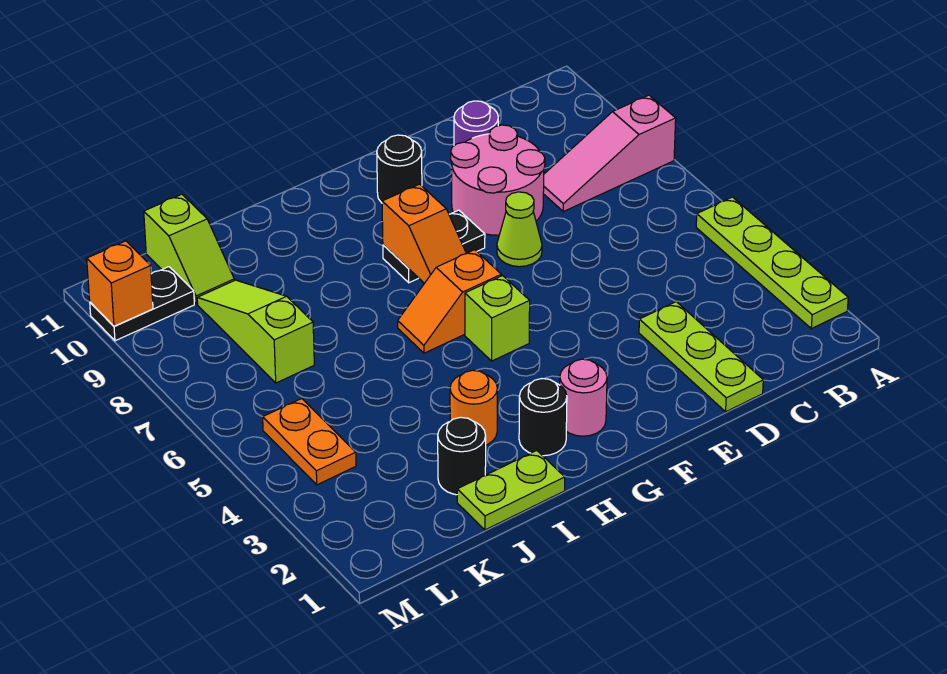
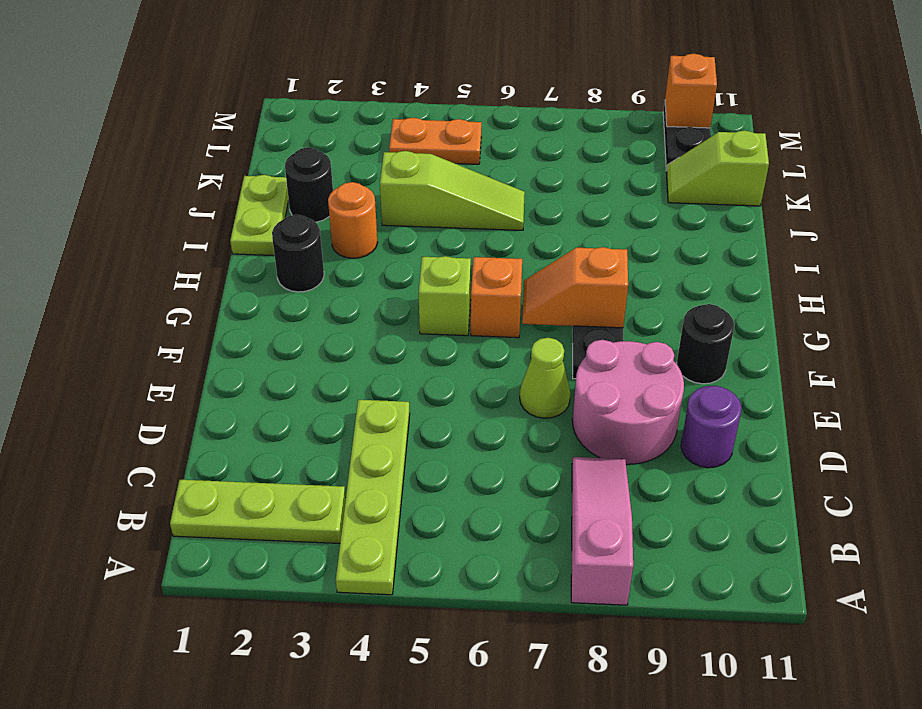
lime plate A2:A5 level 1 -> lime plate A4:D4 level 1
lime plate D1:D3 level 1 -> lime plate B1:B3 level 1
pink round brick G2 level 1 -> none
lime slope K7:K9 level 1 top 7 -> lime slope J4:J6 level 1 top 4

